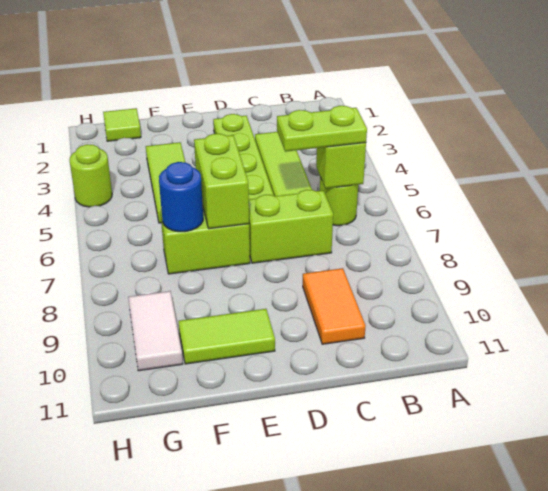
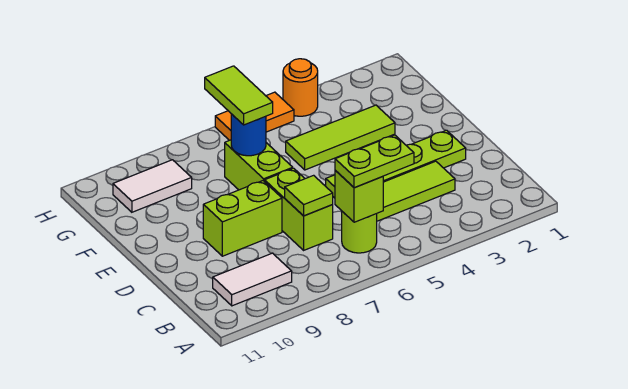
lime plate B6:C6 level 3 -> lime plate B5:B6 level 3
none -> white tile B9:B10 level 1
orange tile C9:C10 level 1 -> orange tile H5:H6 level 1
lime brick E6:E7 level 2 -> lime brick D8:D9 level 1
lime tile E10:F10 level 1 -> lime tile F7:G7 level 3
lime tile G1 level 1 -> lime tile C7 level 2
lime round brick H4 level 1 -> orange round brick H4 level 1

